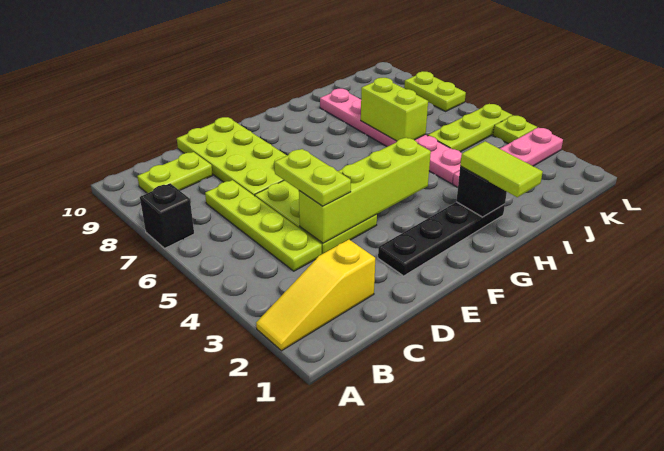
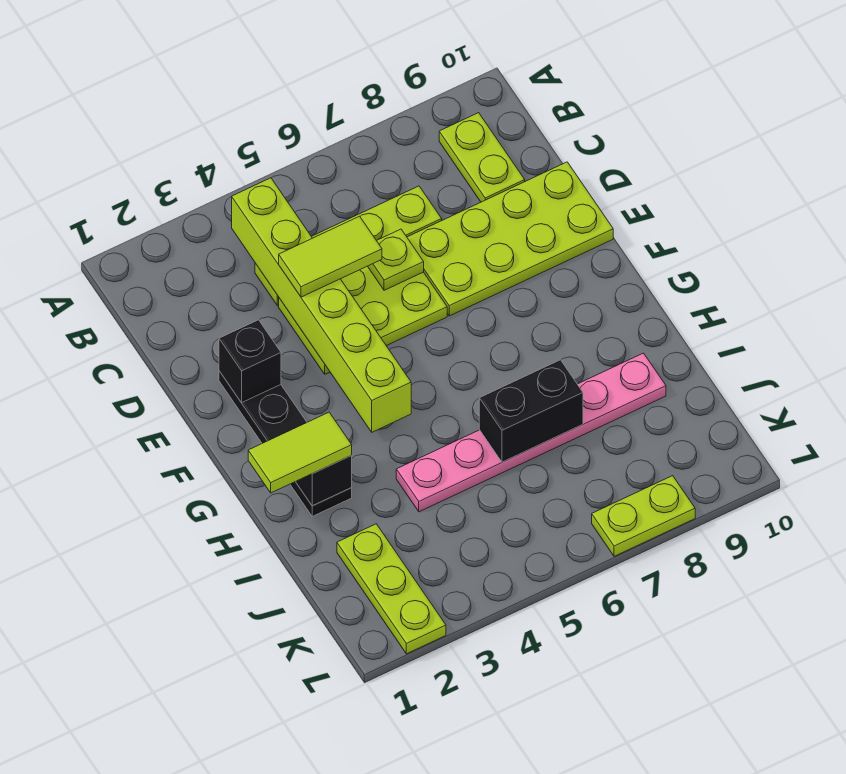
yellow slope A2:C2 level 1 top C -> none
black brick A7 level 1 -> black brick E2 level 2
lime brick D4:G4 level 2 -> lime brick B4:G4 level 2
lime plate D4:D5 level 3 -> lime tile D4:D5 level 3
pink plate I3:L3 level 1 -> none
lime brick I6:I7 level 2 -> black brick I6:I7 level 2
lime plate J5:L5 level 1 -> lime plate J2:L2 level 1
lime plate L4 level 1 -> lime plate D6 level 2

